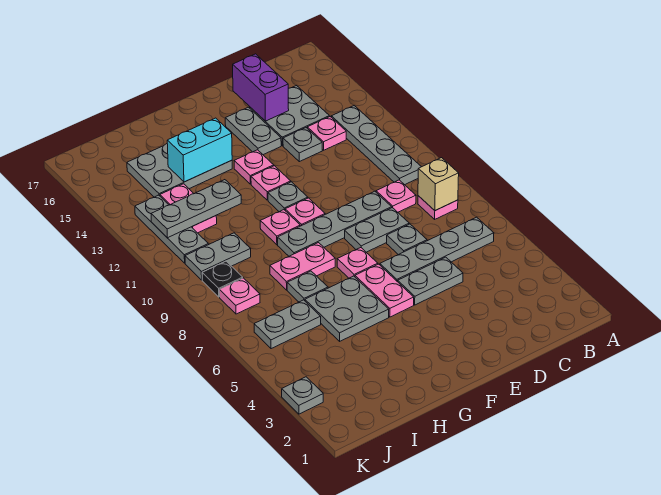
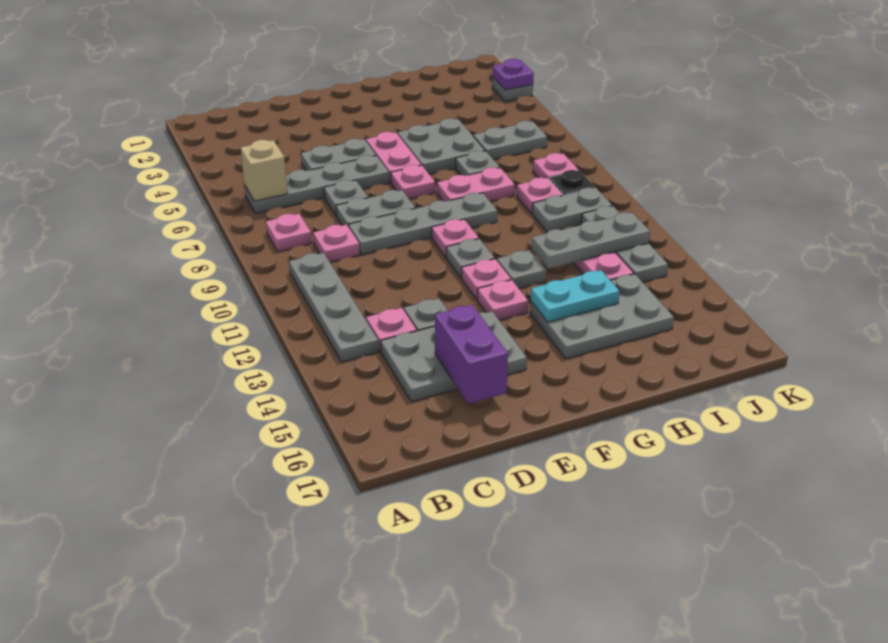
tan brick B8 level 2 -> tan brick B6 level 2
pink plate G10 level 1 -> pink plate I9 level 1
none -> grey plate G12 level 1
cyan brick G14:H14 level 2 -> cyan plate G14:H14 level 2
none -> purple plate K3 level 2

